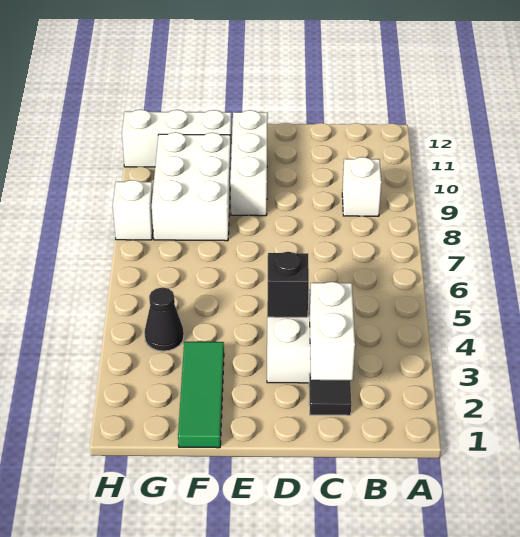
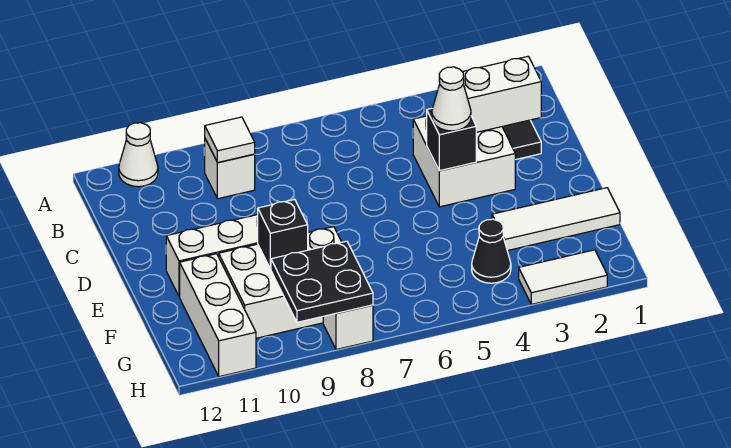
none -> white cone A11 level 1
none -> white tile B9 level 2
none -> white cone D4 level 3
green tile F1:F3 level 1 -> white tile F1:F3 level 1
none -> black brick F9 level 2
none -> black plate G8:H9 level 2
none -> white tile H2:H3 level 1

